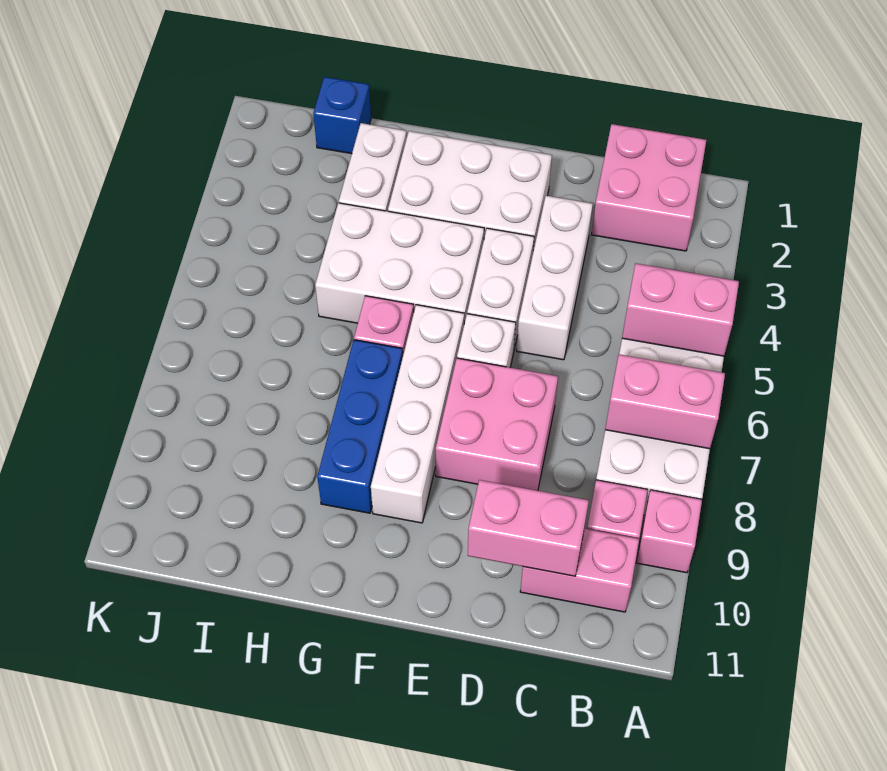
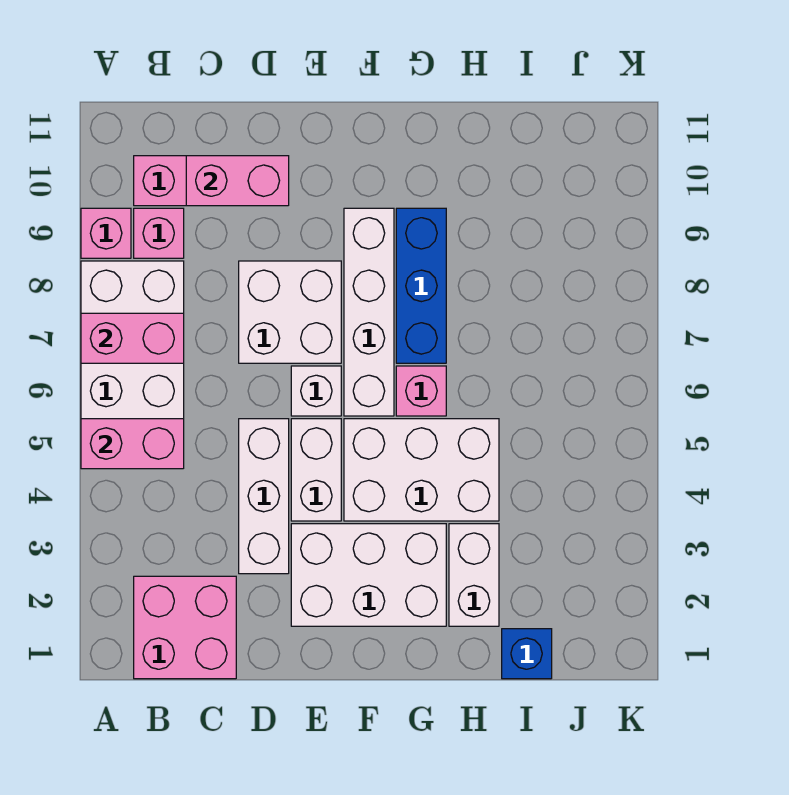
pink brick D7:E8 level 1 -> white brick D7:E8 level 1

